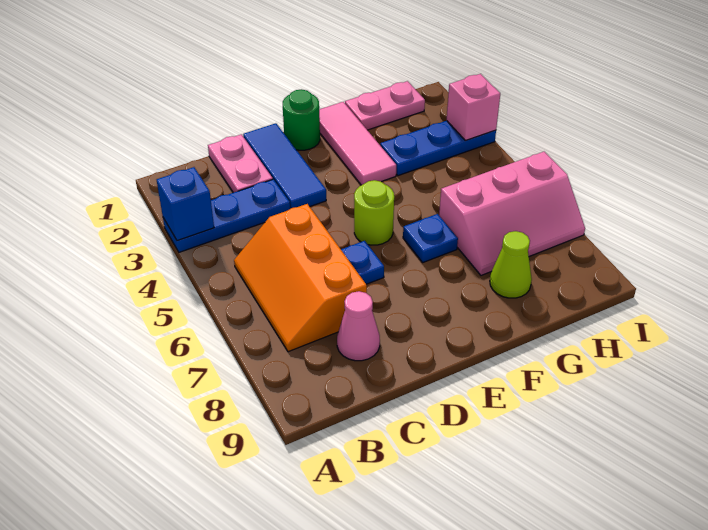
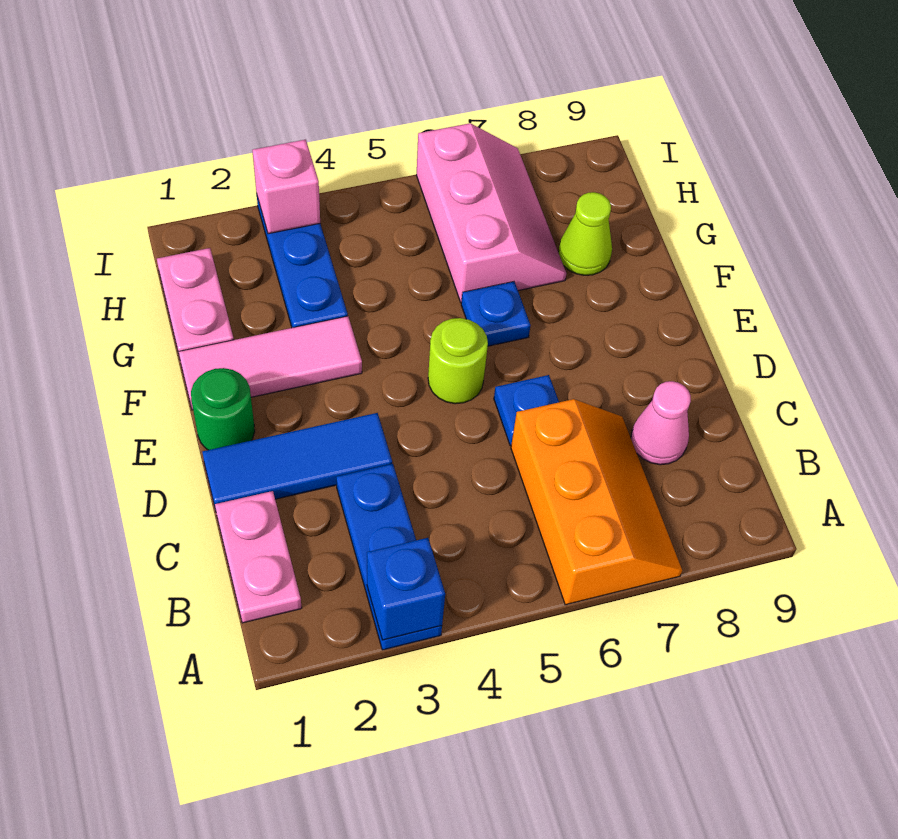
orange slope B5:C7 level 1 top C -> orange slope A6:C7 level 1 top 6
pink plate C1:C2 level 1 -> pink plate B1:C1 level 1

